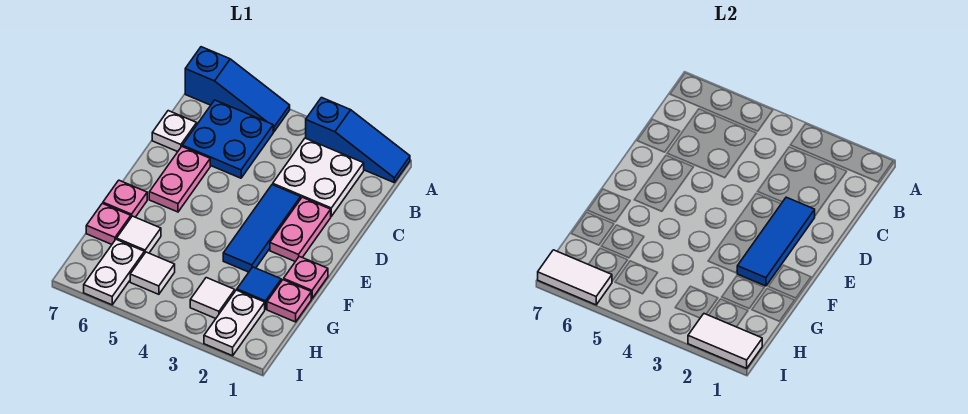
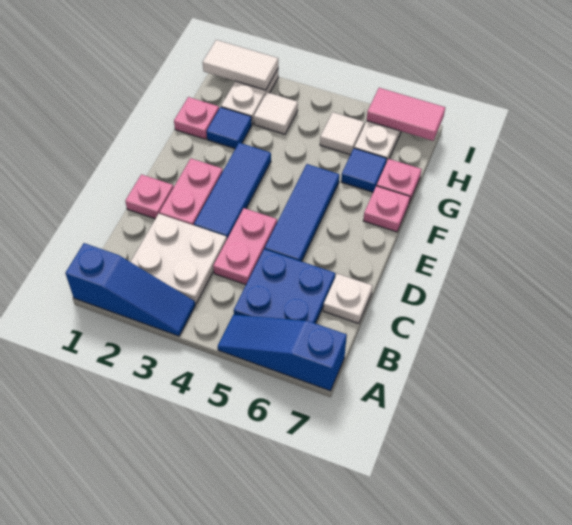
blue slope A1:A3 level 1 top 3 -> blue slope A1:A3 level 1 top 1
blue tile D2:F2 level 2 -> blue tile D5:F5 level 1
pink plate D6:E6 level 1 -> pink plate C4:D4 level 1
pink plate F1 level 1 -> pink plate D1 level 1
white tile G6 level 1 -> blue tile G6 level 1
white tile I6:I7 level 2 -> pink tile I6:I7 level 2

